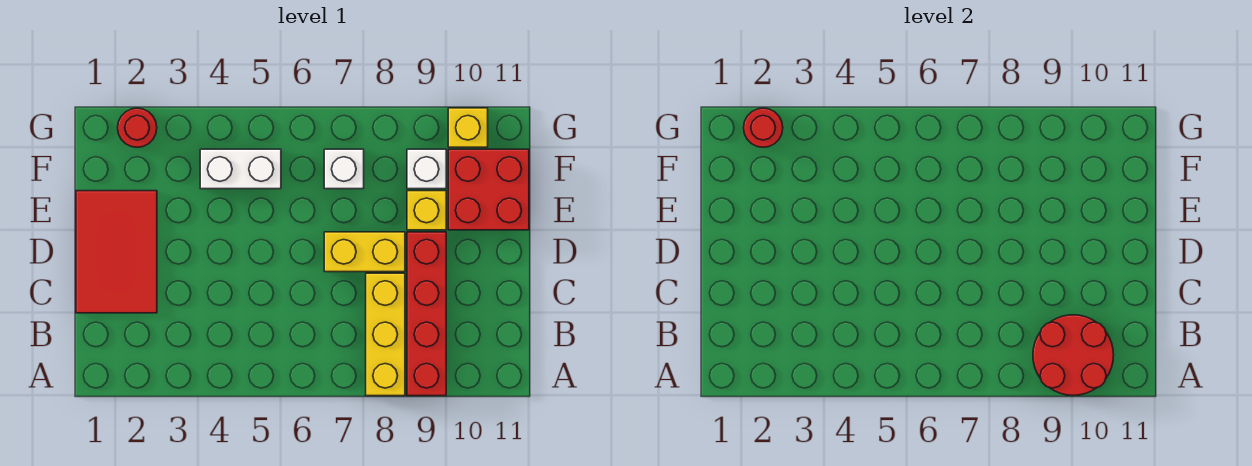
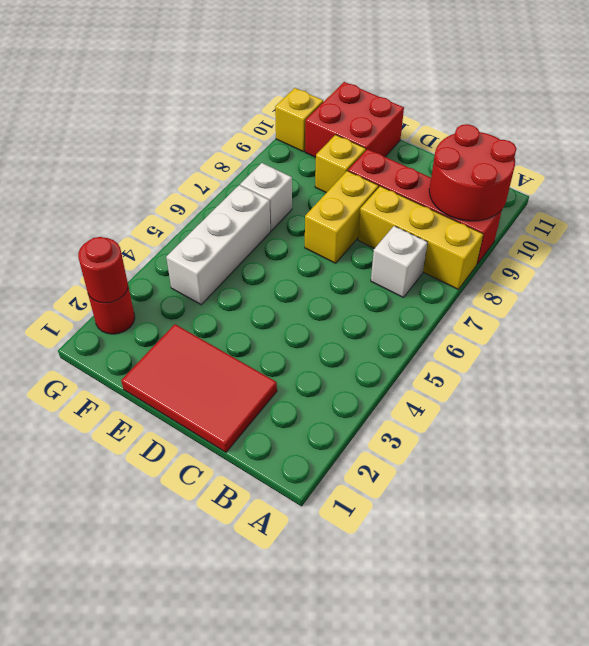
white brick F4:F5 level 1 -> white brick F4:F6 level 1
white brick F9 level 1 -> white brick B7 level 1

